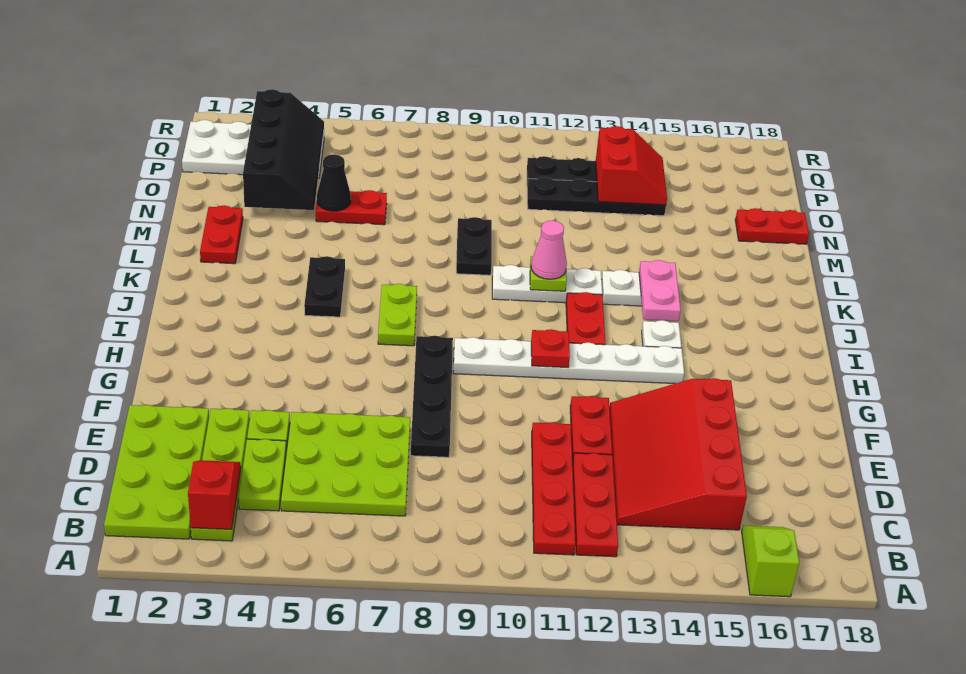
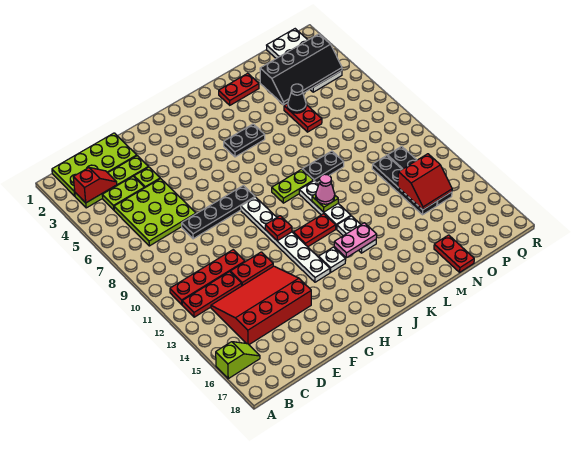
lime plate I7:J7 level 1 -> lime plate J9:K9 level 1

